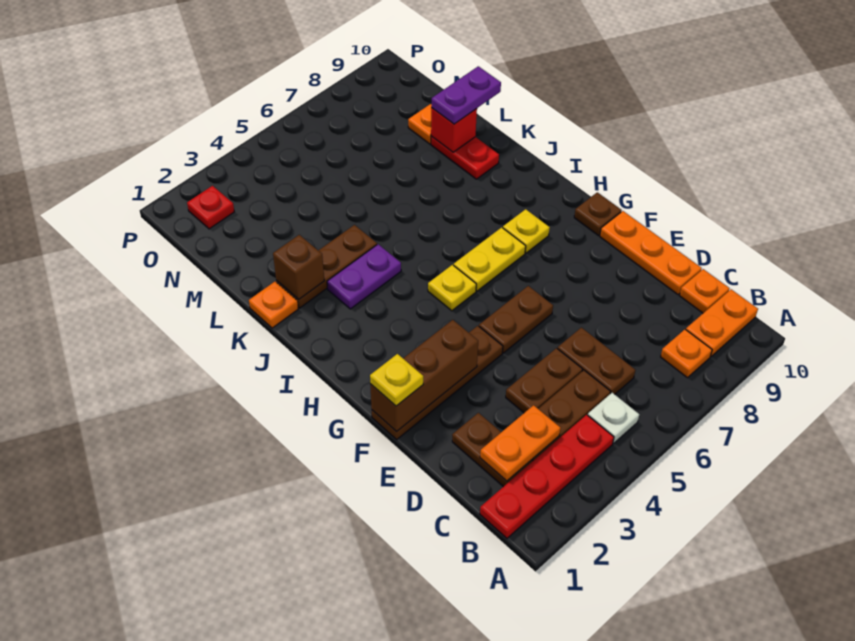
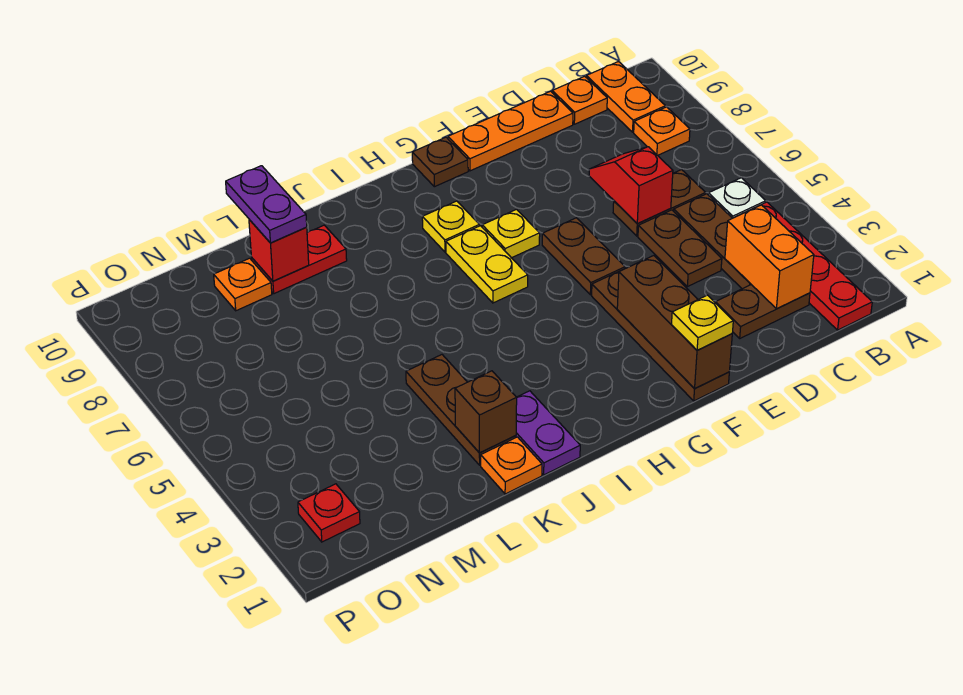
orange plate C2:C3 level 2 -> orange brick C2:C3 level 2
none -> red slope D6:D7 level 2 top 6
yellow plate H5 level 1 -> yellow plate G7 level 1
purple plate J3:J4 level 1 -> purple plate J1:J2 level 1

